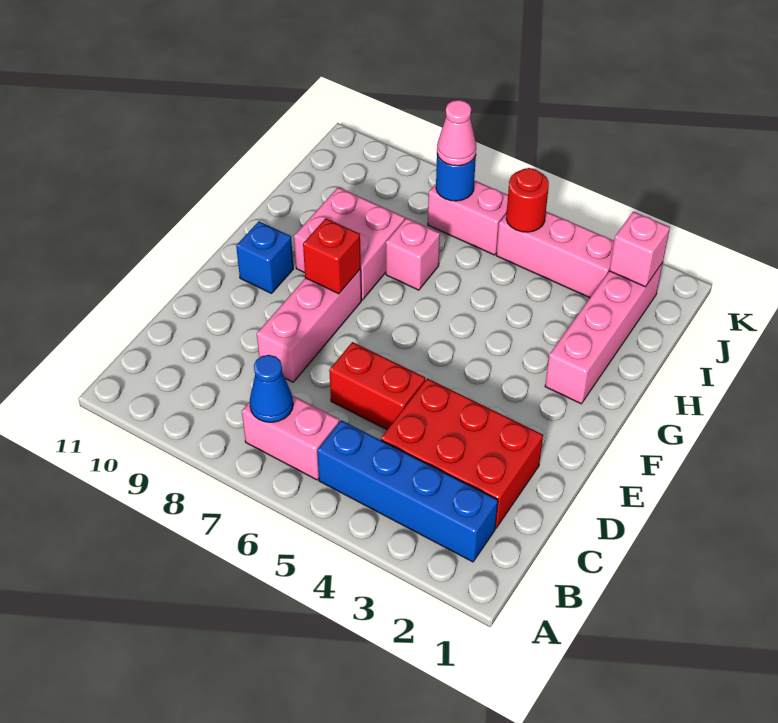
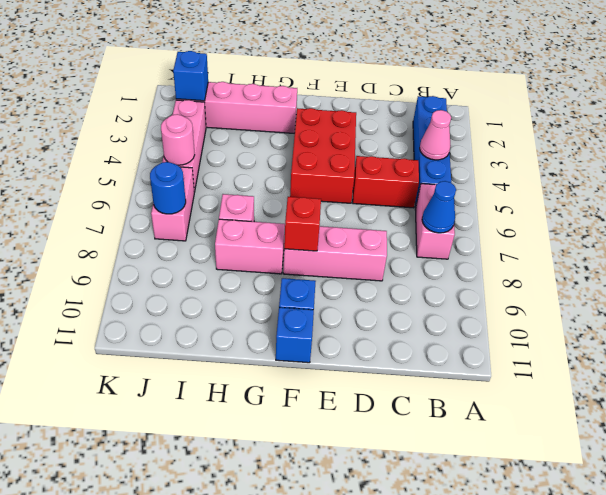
red brick C2:D4 level 1 -> red brick E3:F5 level 1
red brick D5:D6 level 1 -> red brick C5:D5 level 1
none -> blue brick F11 level 1
pink brick G8:H9 level 1 -> pink brick G8:H8 level 1
pink brick J2 level 2 -> blue brick J2 level 2
red round brick J5 level 2 -> pink round brick J5 level 2
pink cone J7 level 3 -> pink cone B4 level 2

